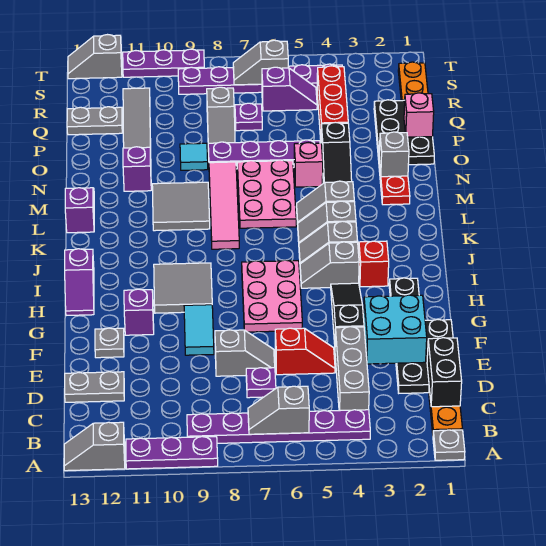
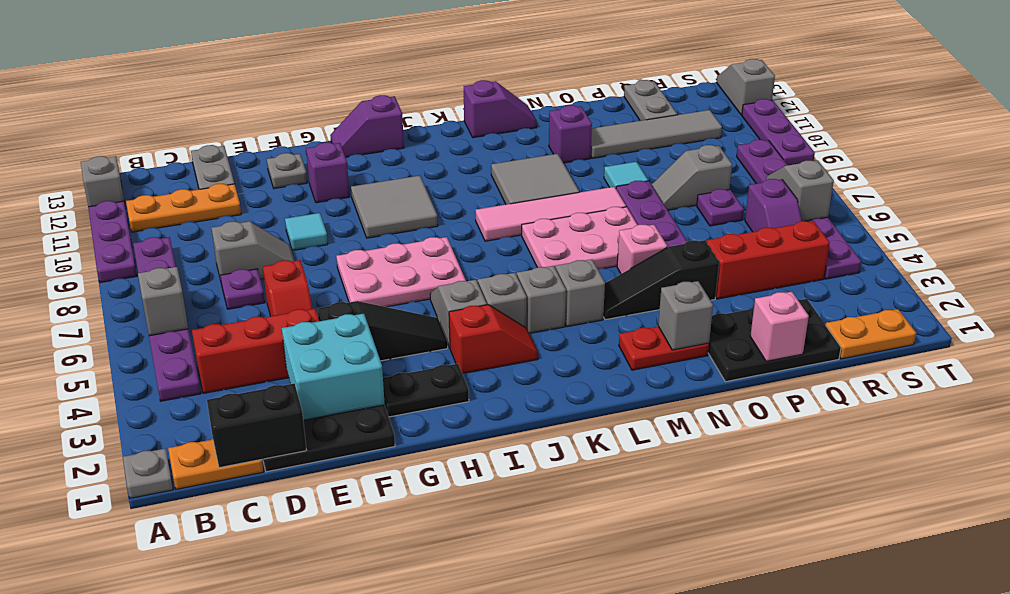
none -> orange plate B11:D11 level 1
grey brick C4:E4 level 1 -> red brick C4:E4 level 1
grey slope E7:E8 level 1 top 8 -> grey slope D8:E8 level 1 top D
cyan tile F9:G9 level 1 -> cyan tile F9 level 1

